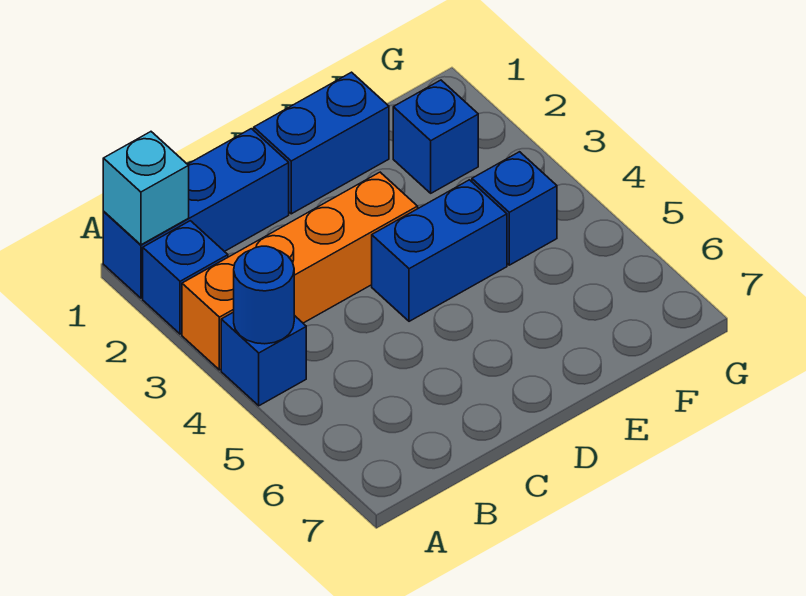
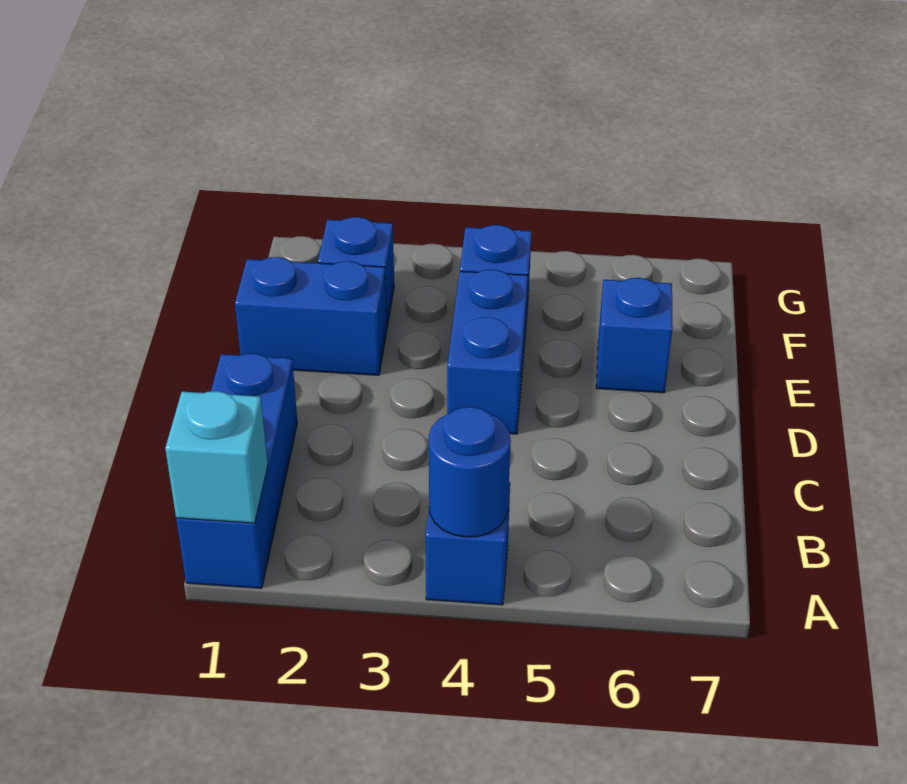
blue brick A2 level 1 -> blue brick E6 level 1
orange brick A3:D3 level 1 -> none
blue brick D1:E1 level 1 -> blue brick E1:E2 level 1

